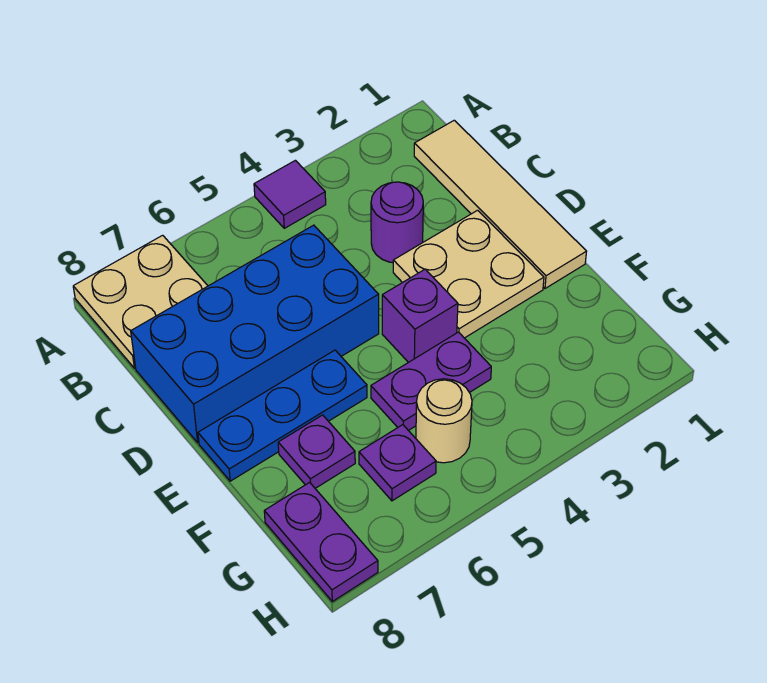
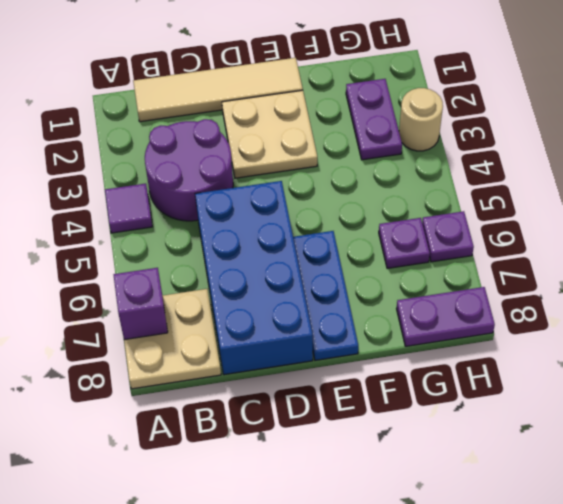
purple round brick C3 level 1 -> purple round brick B3:C4 level 1
purple brick E4 level 1 -> purple brick A7 level 2
purple plate F4:F5 level 1 -> purple plate G2:G3 level 1
purple plate F7 level 1 -> purple plate H6 level 1
tan round brick G5 level 1 -> tan round brick H3 level 1

